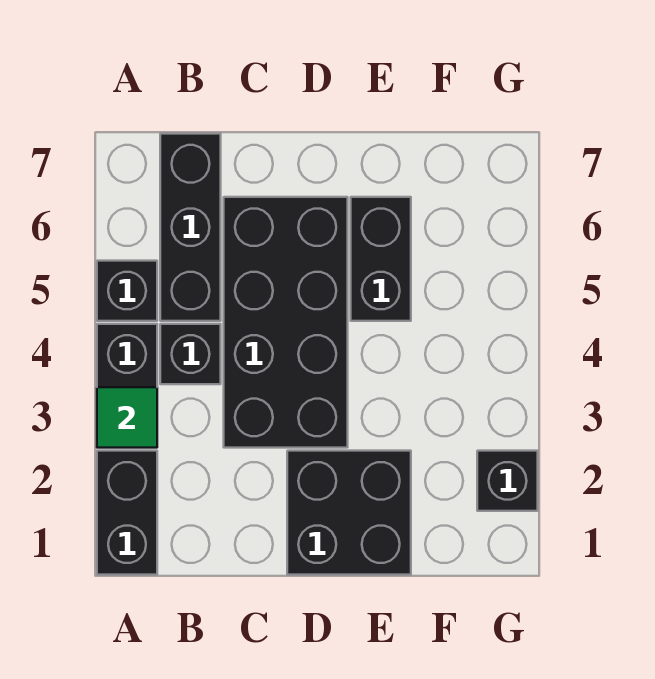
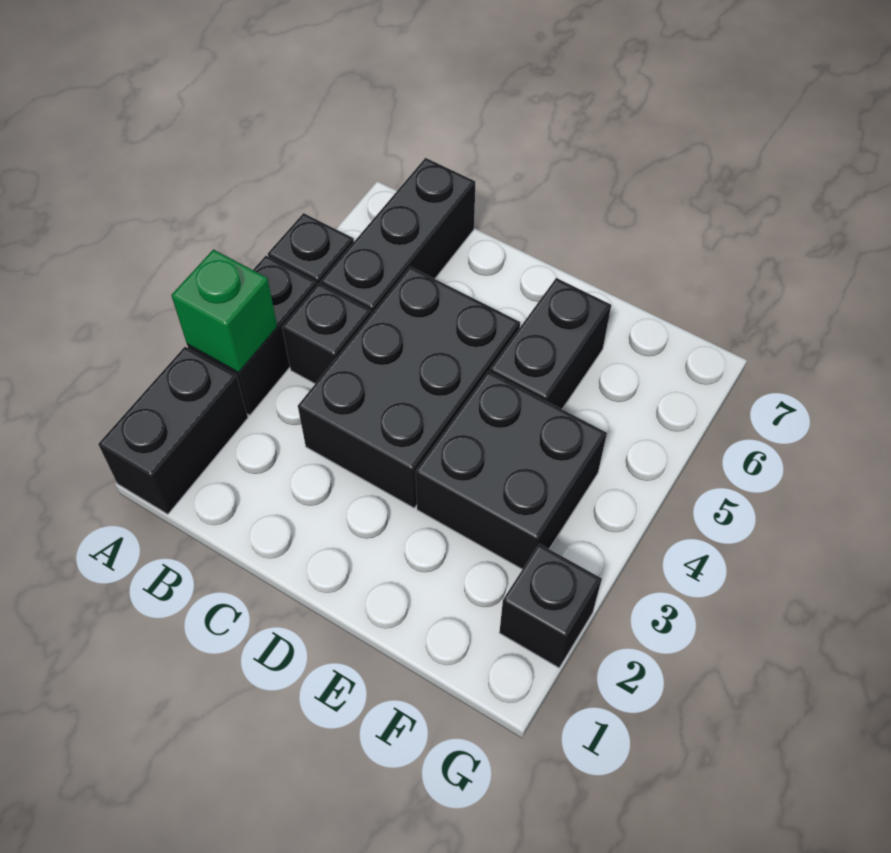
green tile A3 level 2 -> green brick A3 level 2
black brick C3:D6 level 1 -> black brick C3:D5 level 1
black brick D1:E2 level 1 -> black brick E3:F4 level 1

